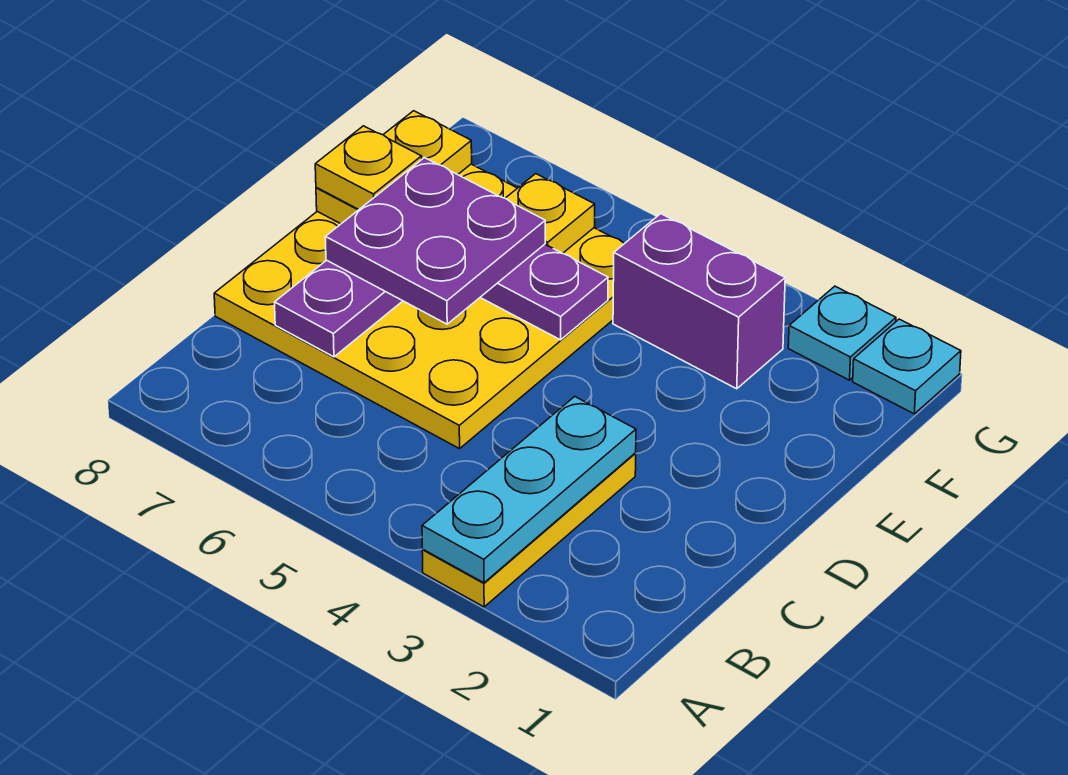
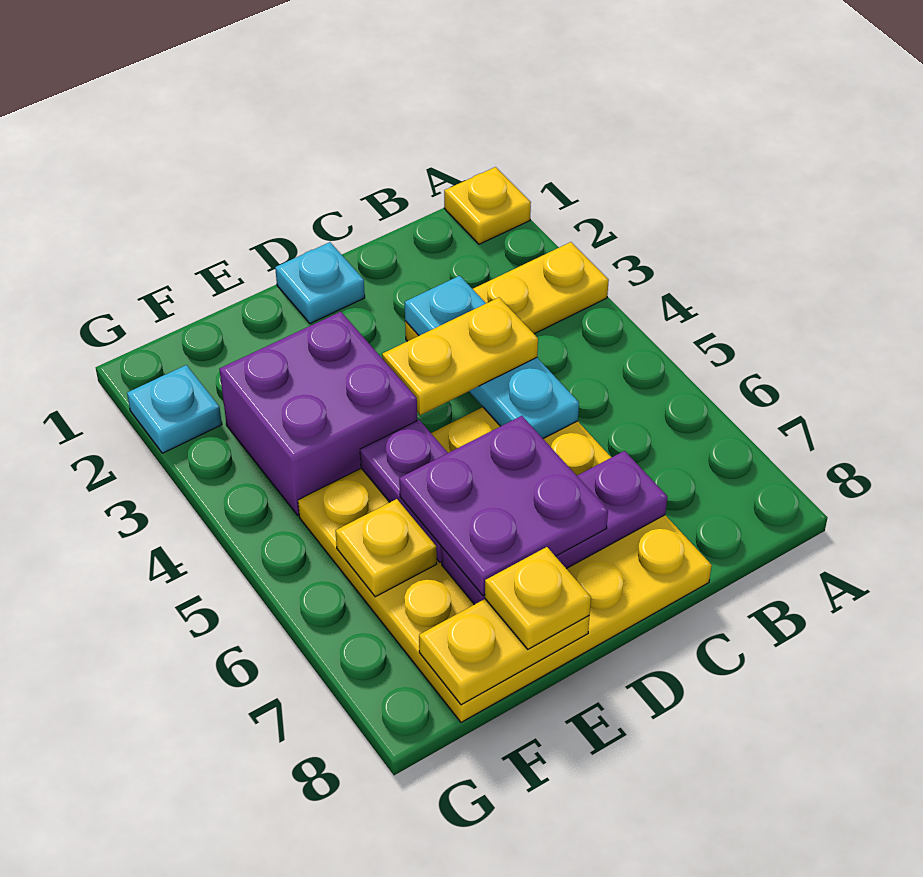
none -> yellow plate A1 level 1
cyan plate A3:C3 level 2 -> cyan plate C3:C5 level 2
none -> yellow plate C4:D4 level 3
purple brick F3:F4 level 1 -> purple brick E3:F4 level 1
cyan plate G1 level 1 -> cyan plate D1 level 1

